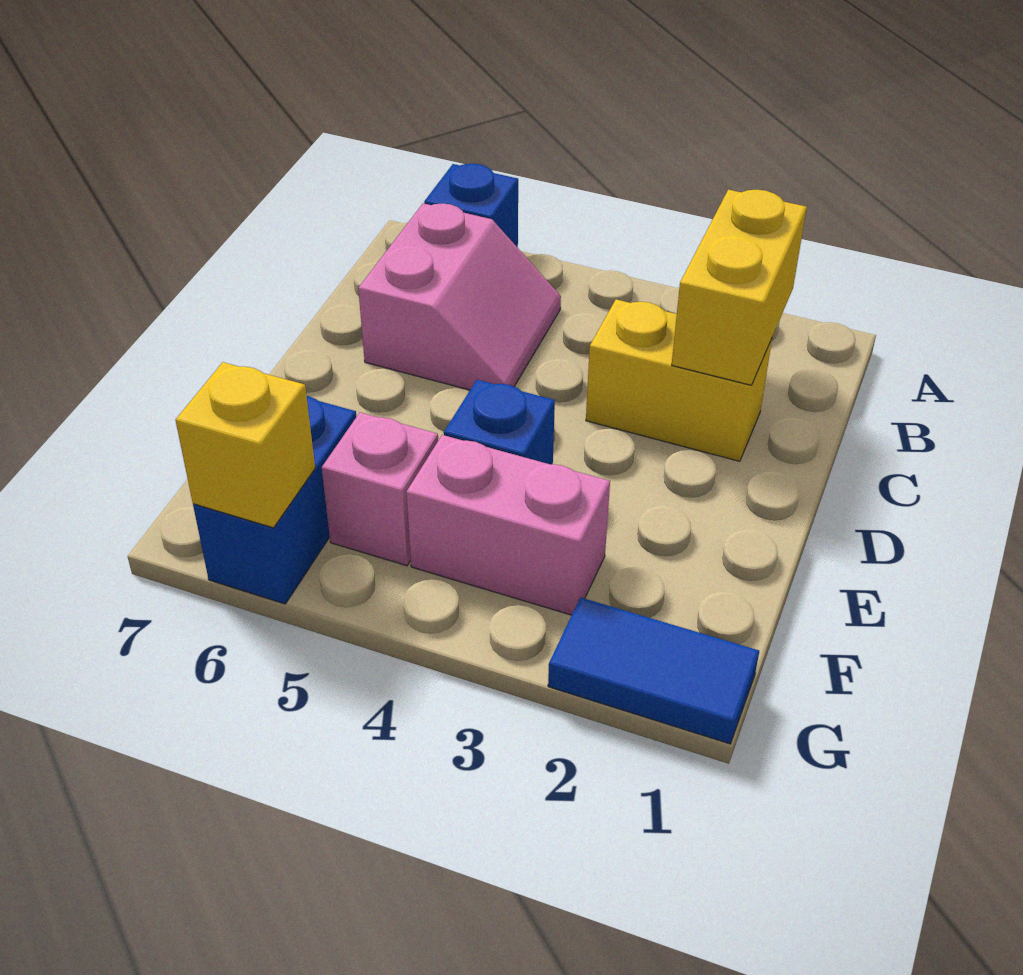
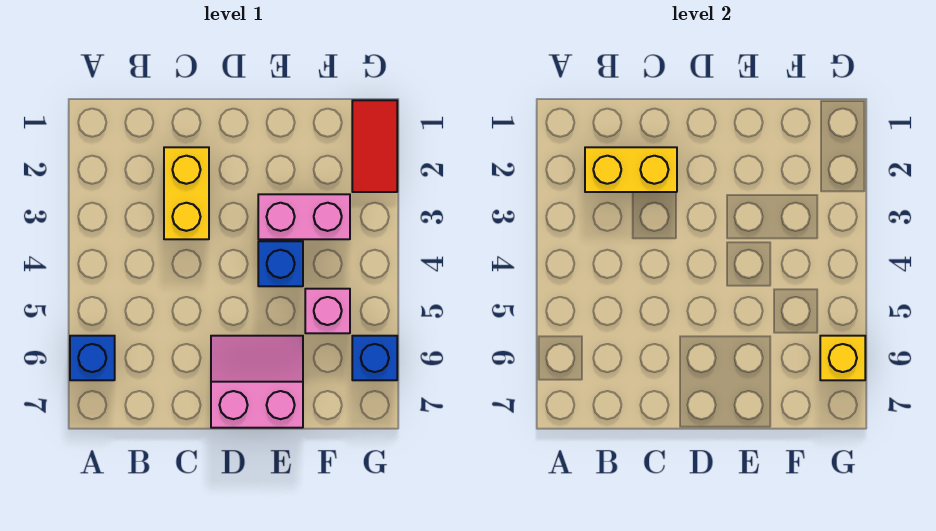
pink slope B5:C6 level 1 top 6 -> pink slope D6:E7 level 1 top 7
pink brick F3:F4 level 1 -> pink brick E3:F3 level 1
blue brick F6:G6 level 1 -> blue brick G6 level 1
blue tile G1:G2 level 1 -> red tile G1:G2 level 1

